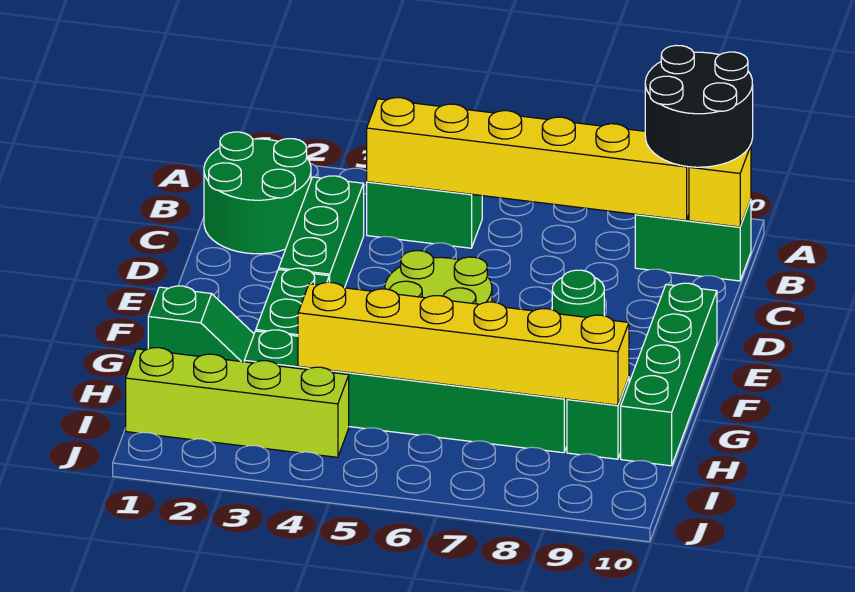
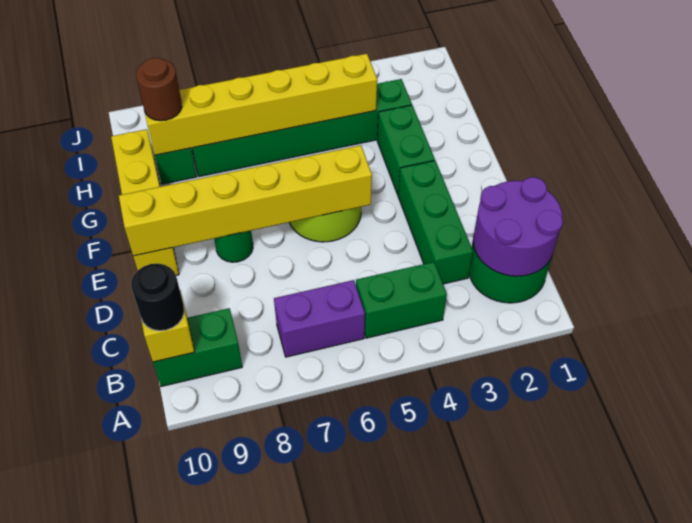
black round brick A9:B10 level 3 -> black round brick B10 level 3
none -> purple round brick B1:C2 level 2
yellow brick B4:B9 level 2 -> yellow brick E5:E10 level 2
none -> purple brick B6:B7 level 1
green brick E10:H10 level 1 -> yellow brick E10:H10 level 1
green slope G1:G2 level 1 top 1 -> none
none -> brown round brick H9 level 3
lime brick I1:I4 level 1 -> none

